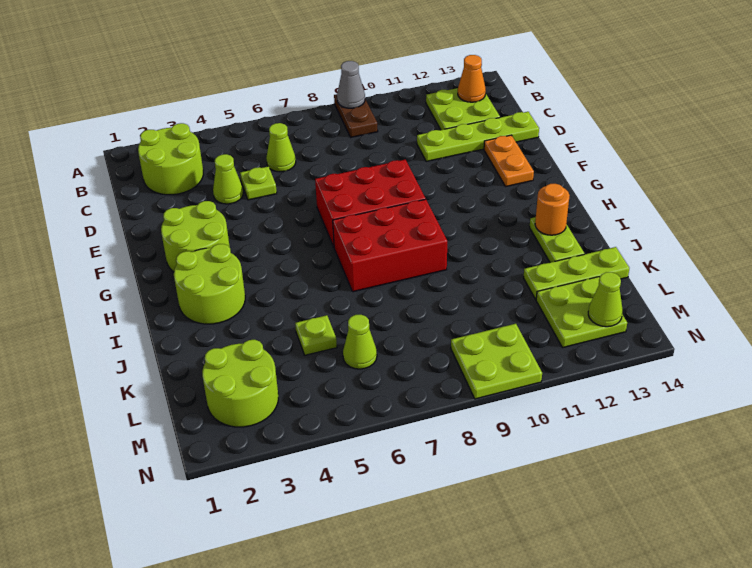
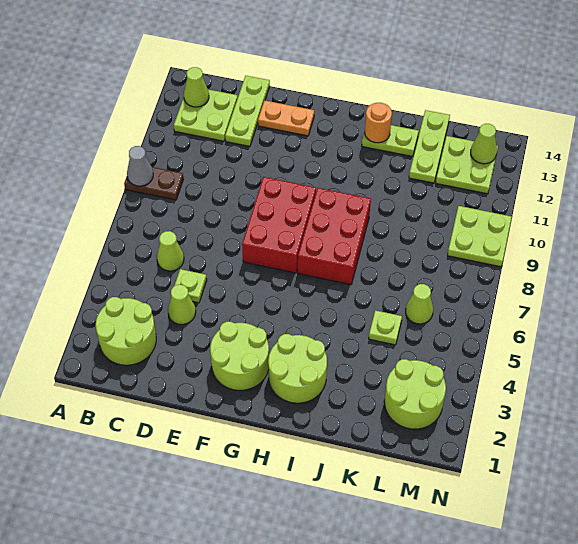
orange cone B13 level 2 -> lime cone B13 level 2
lime plate D11:D14 level 1 -> lime plate D12:D14 level 1

